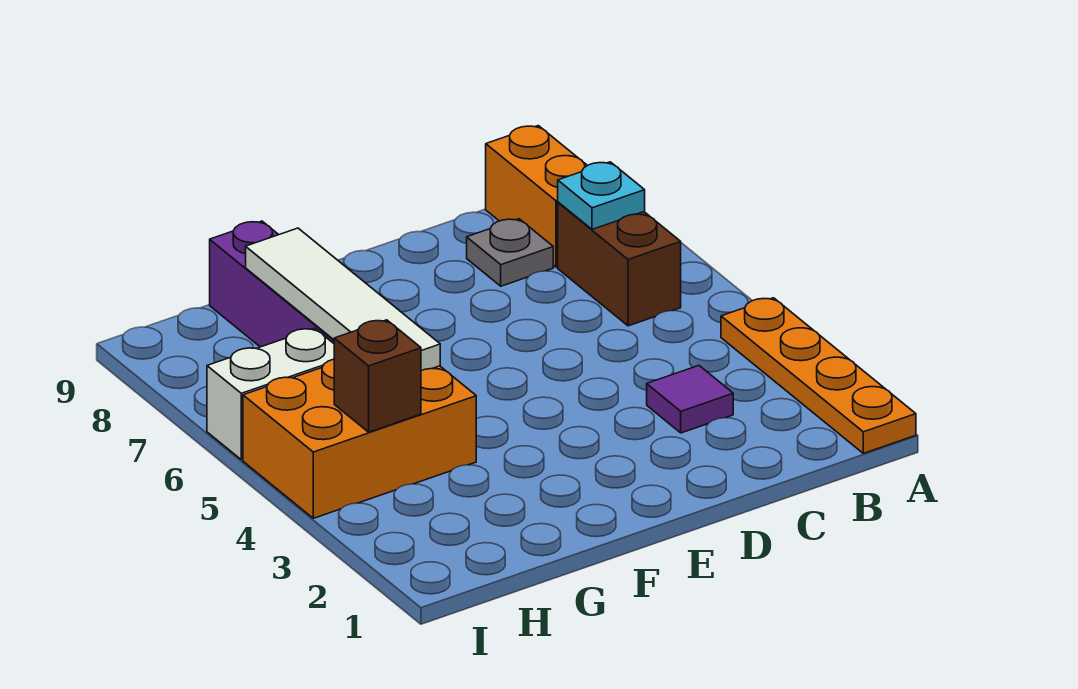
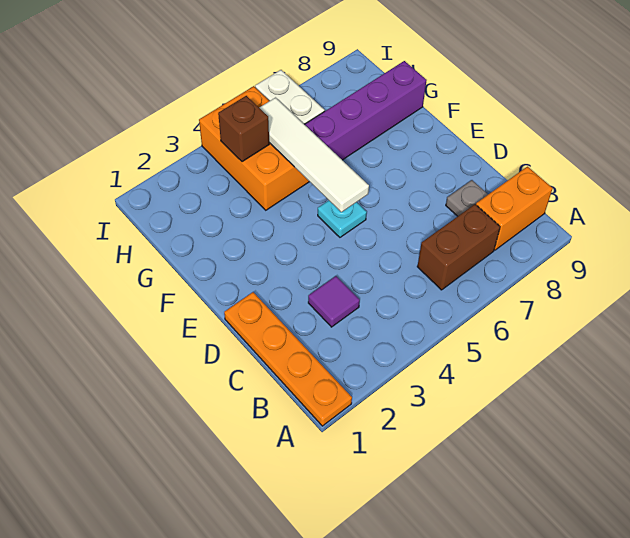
orange plate A1:A4 level 1 -> orange plate A1:D1 level 1
cyan plate B7 level 2 -> cyan plate E5 level 1
white tile G5:G8 level 2 -> white tile E5:H5 level 2

